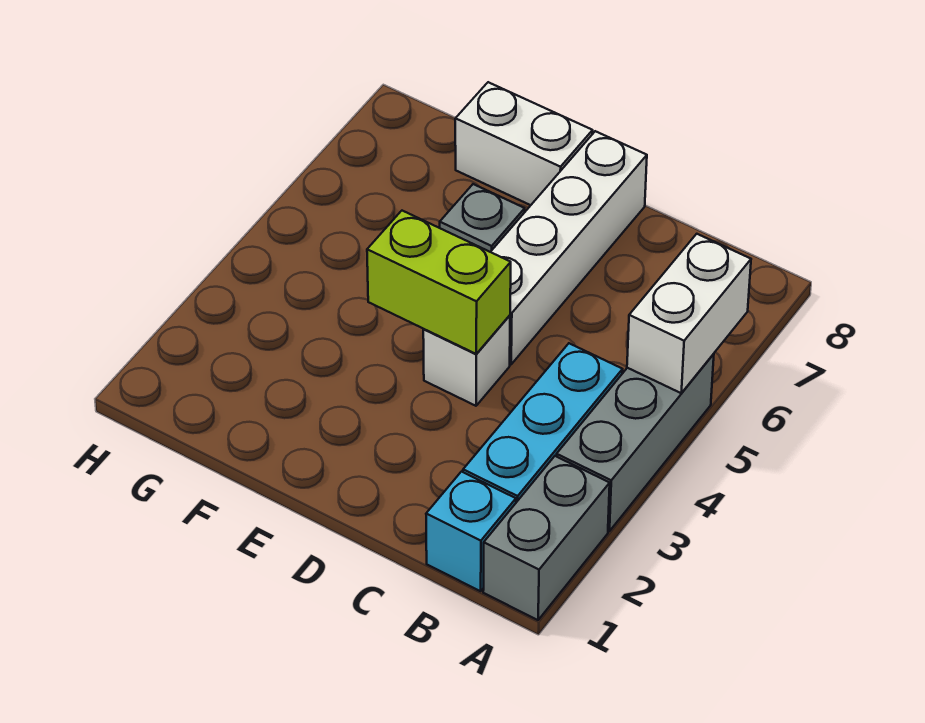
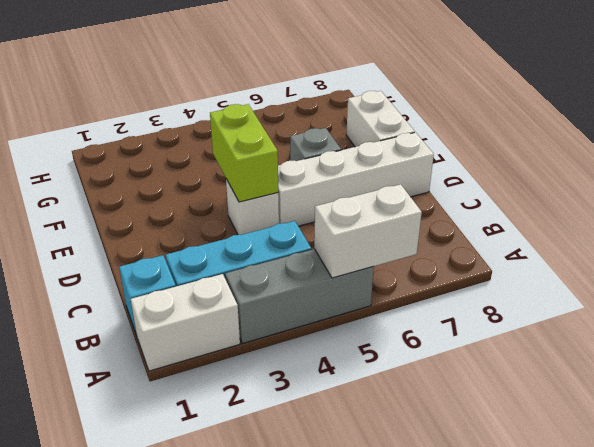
grey brick A1:A2 level 1 -> white brick A1:A2 level 1

